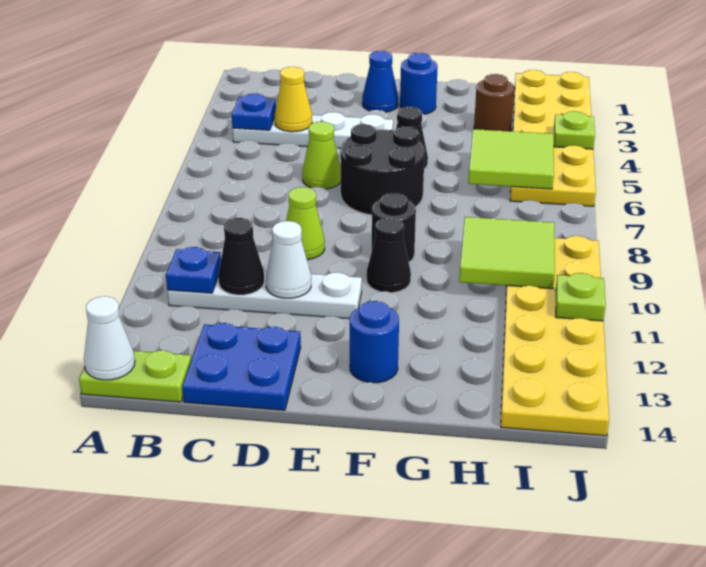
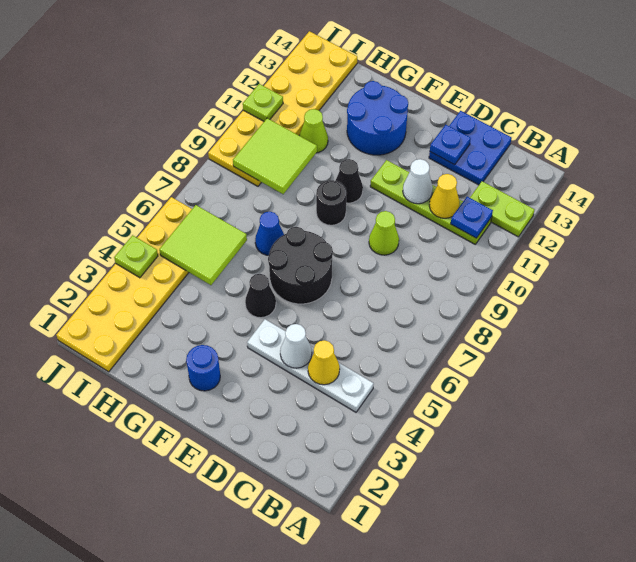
lime plate A14:B14 level 1 -> lime plate A12:B12 level 1
white cone A14 level 2 -> white cone D4 level 2
blue plate B4 level 2 -> blue plate D13 level 2
white plate B11:E11 level 1 -> lime plate B11:E11 level 1
black cone C11 level 2 -> yellow cone C11 level 2
lime cone D6 level 1 -> lime cone H11 level 1
blue cone E2 level 1 -> blue cone G7 level 1
blue round brick F13 level 1 -> blue round brick F12:G13 level 1
brown round brick H3 level 1 -> none

